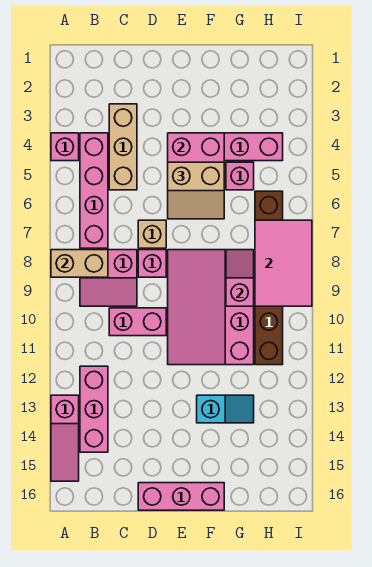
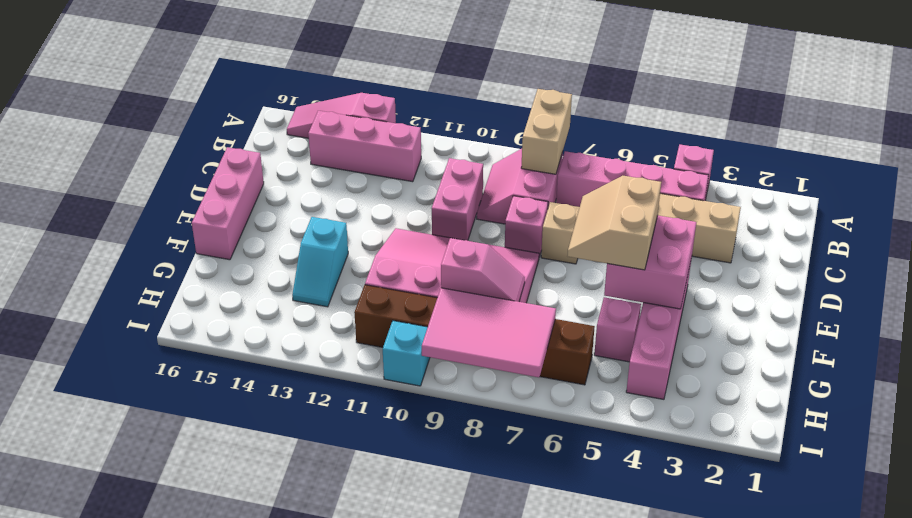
none -> cyan brick I10 level 1

